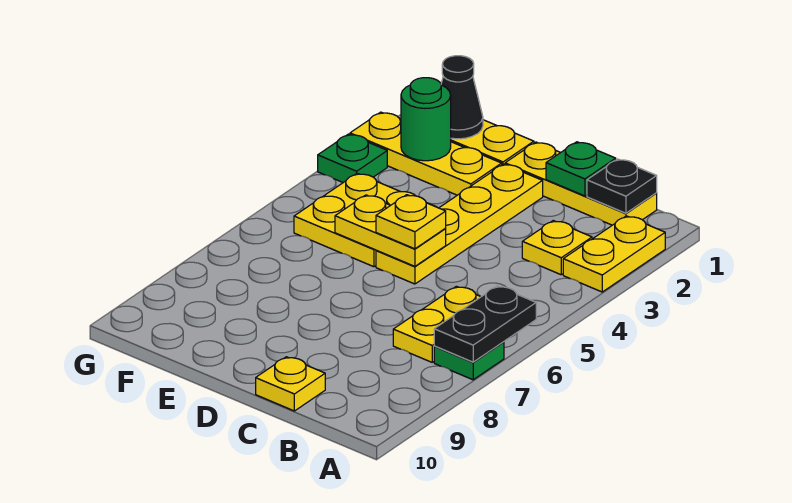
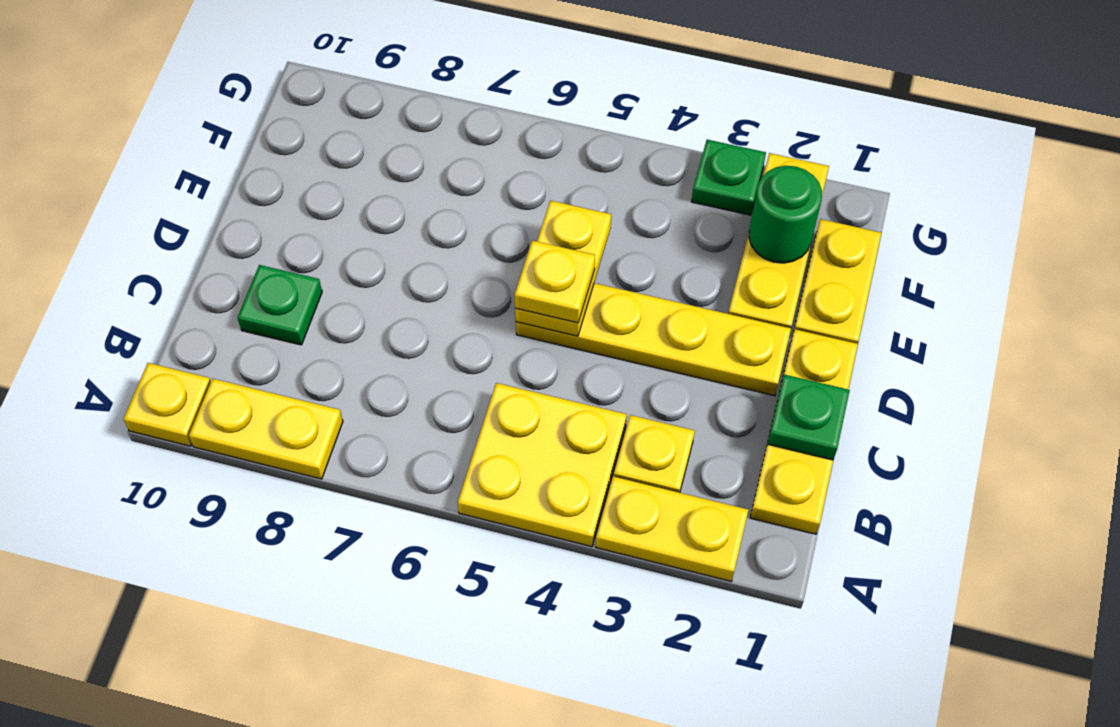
black plate A6:A7 level 2 -> none
green plate A7 level 1 -> green plate C9 level 1
black plate B1 level 2 -> none
yellow plate B6:B7 level 1 -> yellow plate A8:A9 level 1
yellow plate C10 level 1 -> yellow plate A10 level 1
yellow plate E4:F5 level 1 -> yellow plate A4:B5 level 1
black cone F1 level 2 -> none

